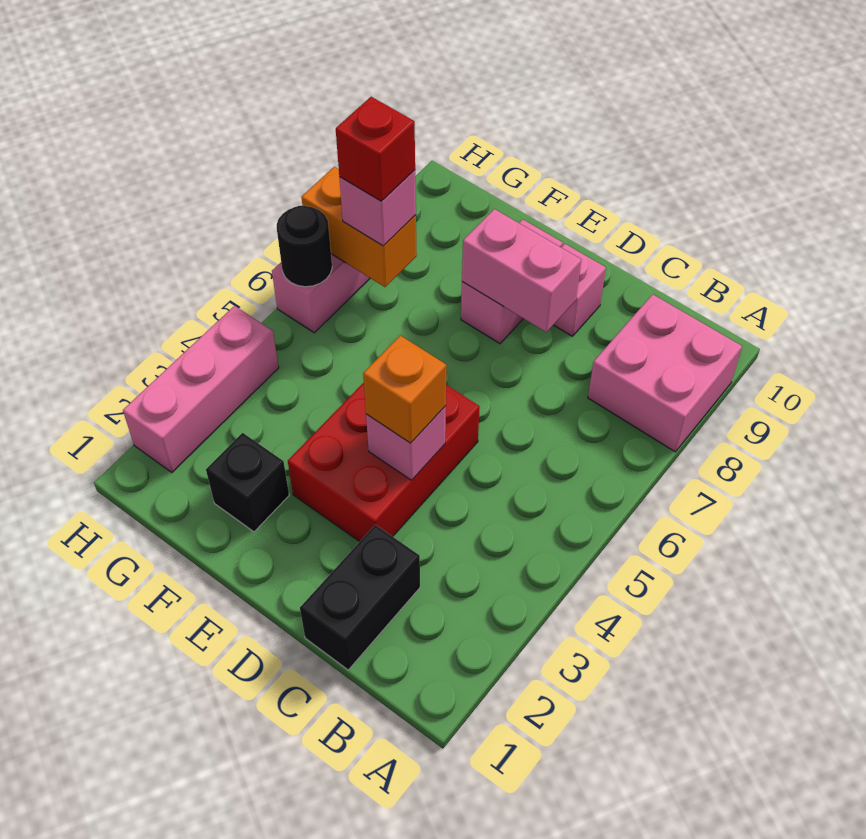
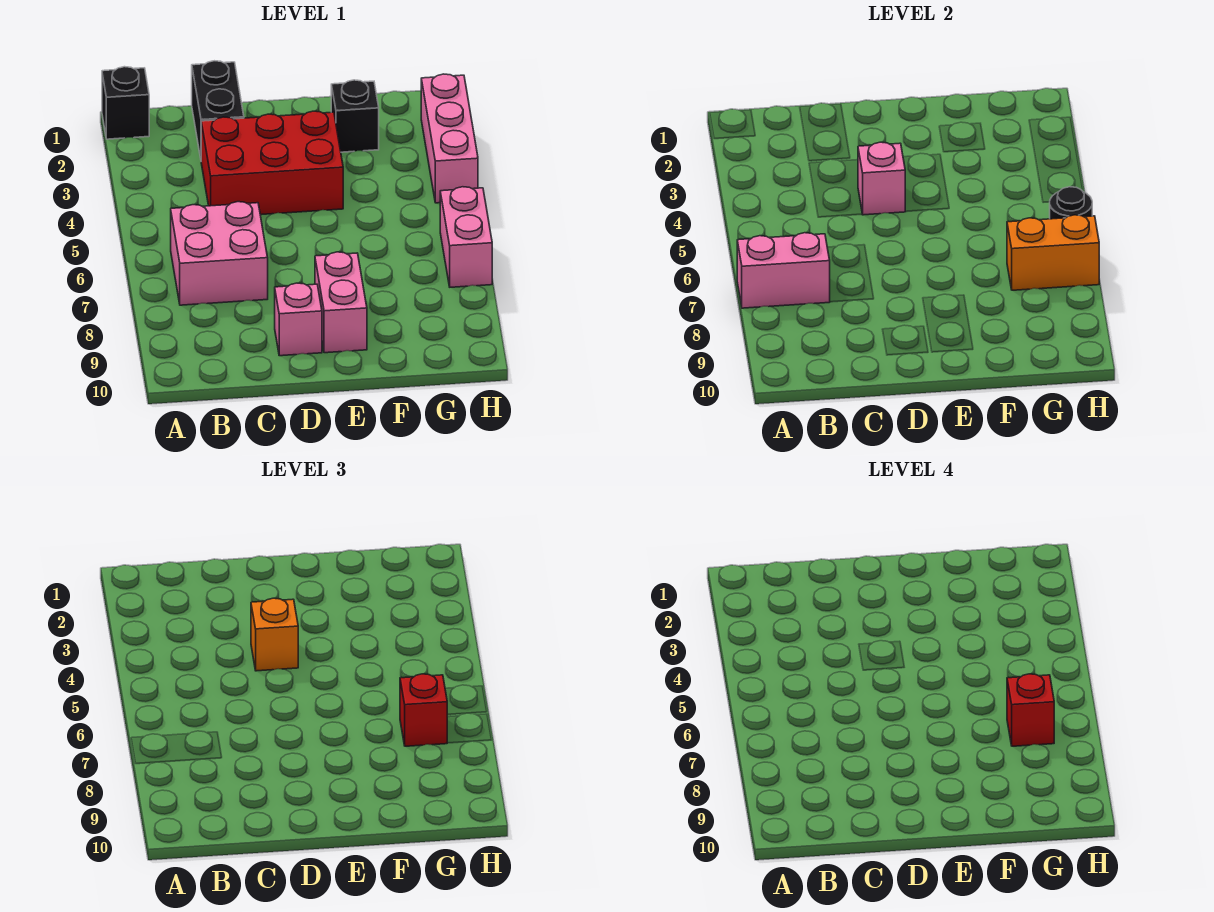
none -> black brick A1 level 1
pink brick A8:B9 level 1 -> pink brick B6:C7 level 1
red brick D3:E5 level 1 -> red brick C3:E4 level 1
pink brick D8:E8 level 2 -> pink brick A7:B7 level 2
pink brick G7 level 3 -> red brick G7 level 3

